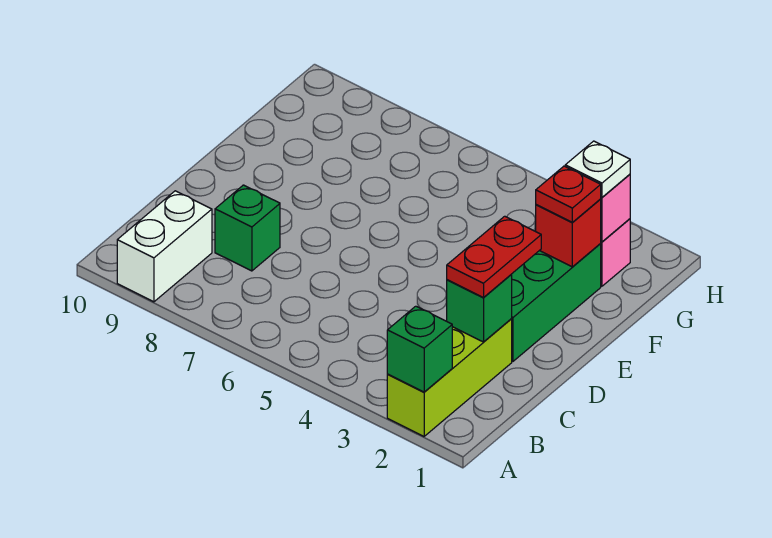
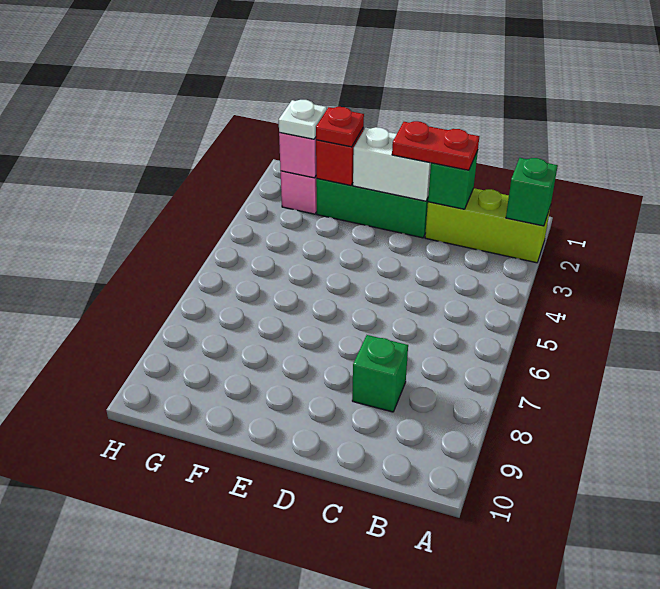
white brick A9:B9 level 1 -> white brick D2:E2 level 2

